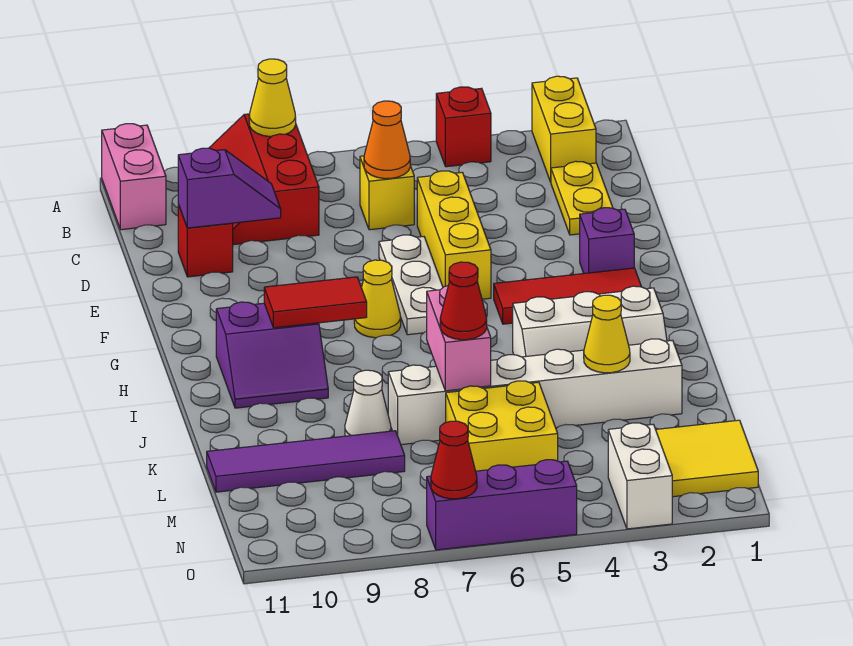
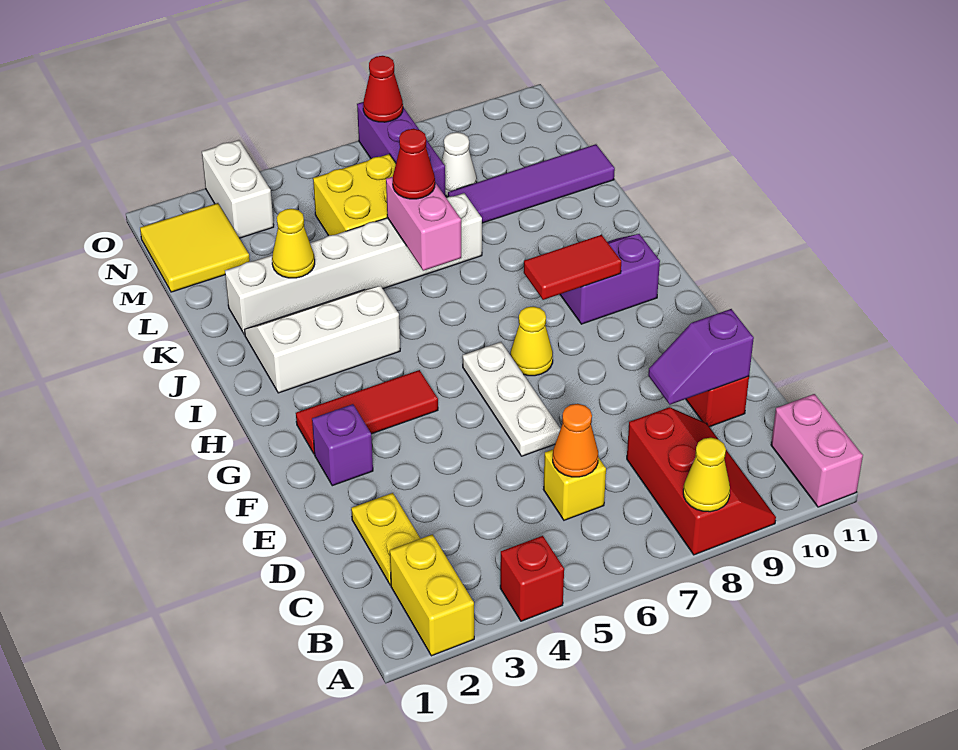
yellow brick D5:F5 level 1 -> none
white cone K8 level 1 -> white cone M8 level 1
purple brick O5:O7 level 1 -> purple brick M7:O7 level 1

